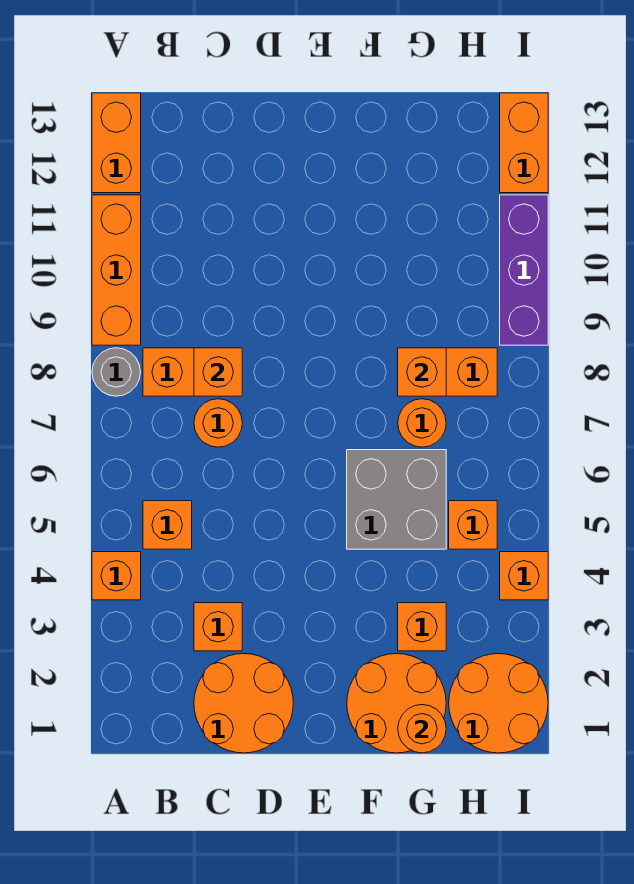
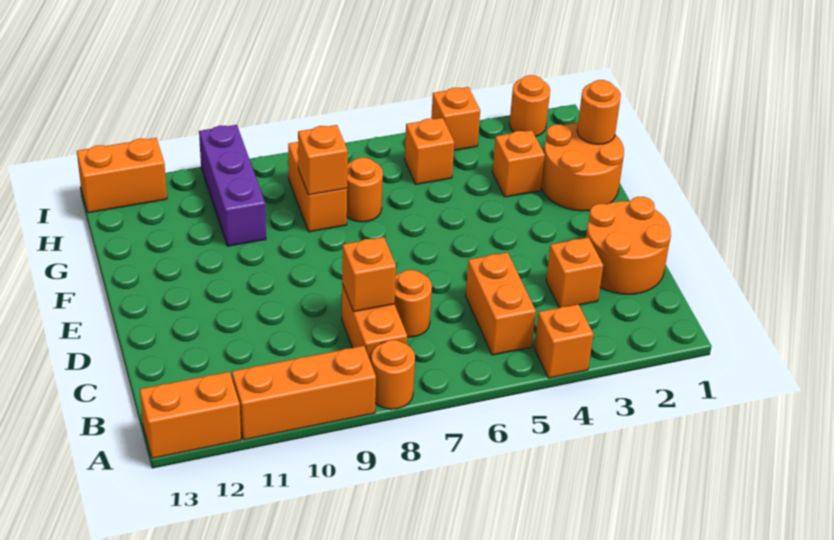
grey round brick A8 level 1 -> orange round brick A8 level 1
orange brick B5 level 1 -> orange brick B5:C5 level 1
grey brick F5:G6 level 1 -> none
orange round brick H1:I2 level 1 -> orange round brick I2 level 1
purple brick I9:I11 level 1 -> purple brick G10:I10 level 1

